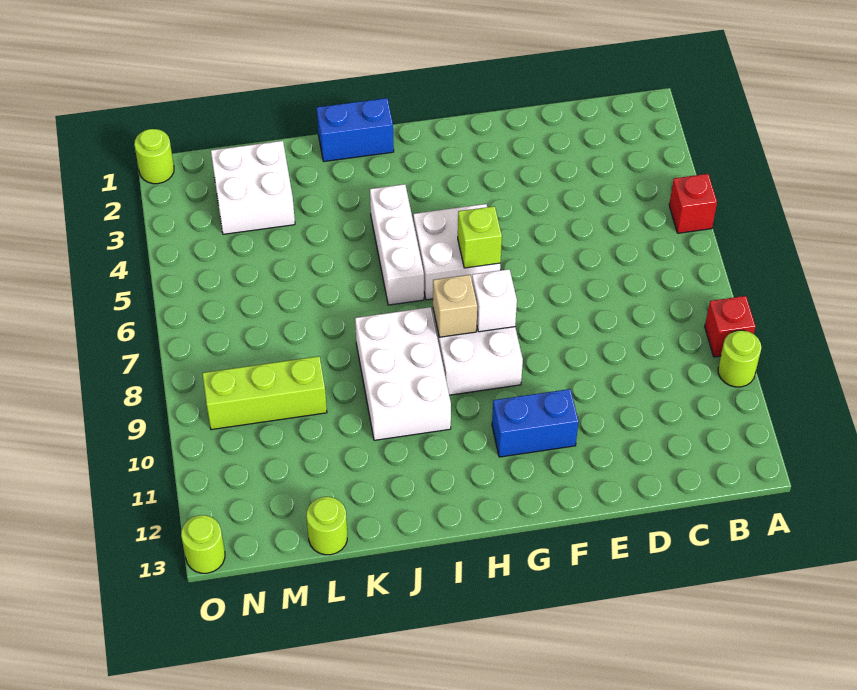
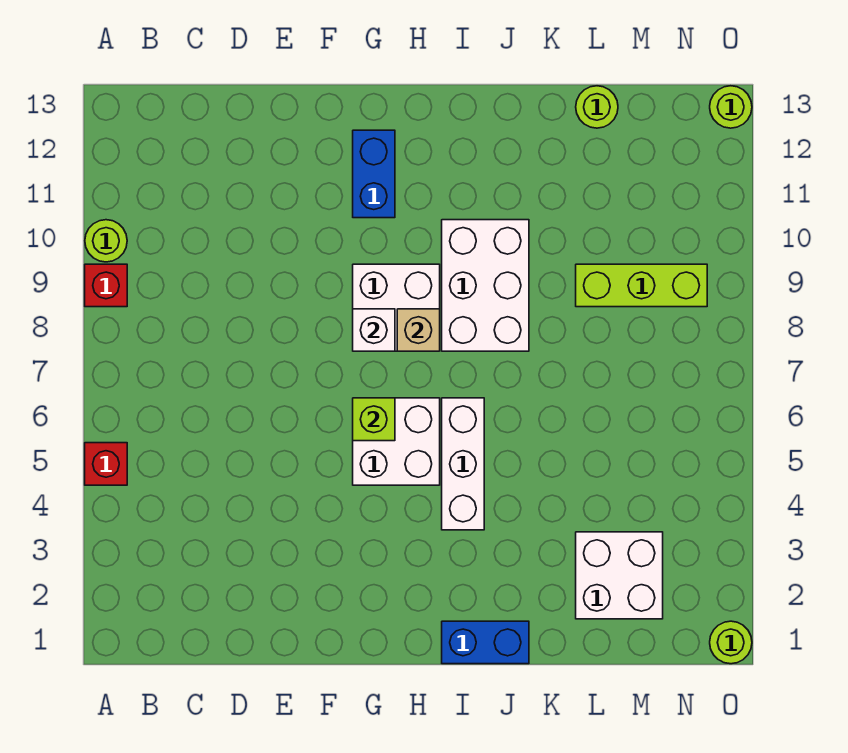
blue brick F11:G11 level 1 -> blue brick G11:G12 level 1

